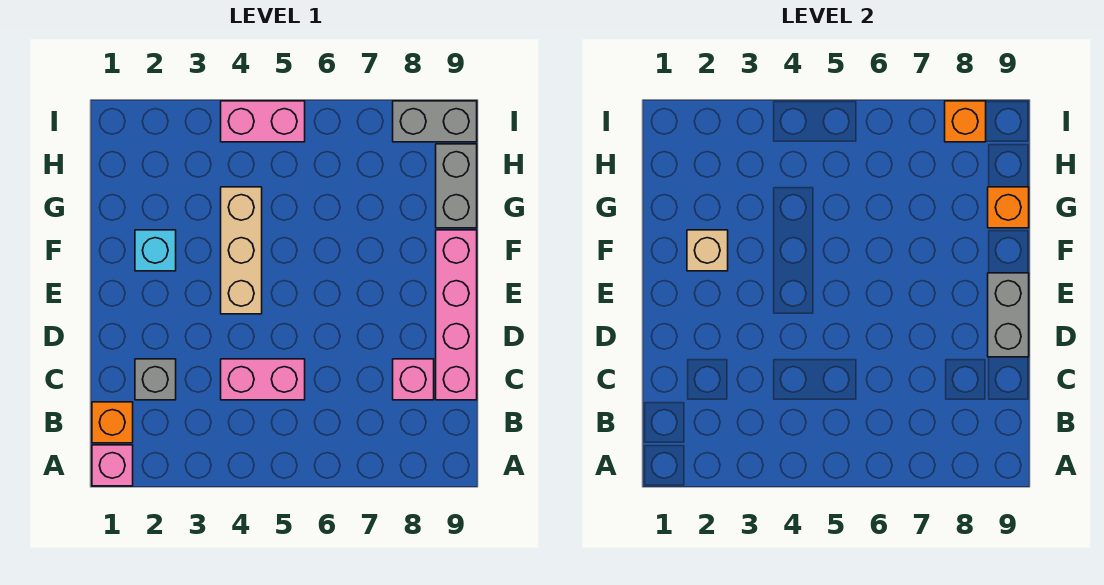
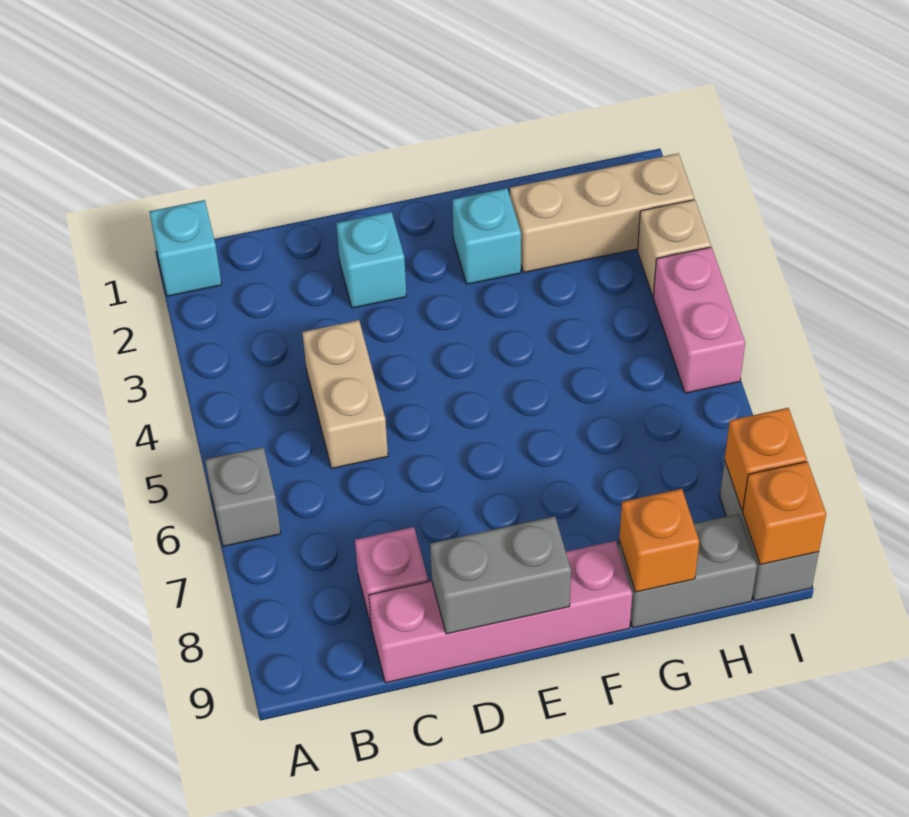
pink brick A1 level 1 -> cyan brick A1 level 1
orange brick B1 level 1 -> orange brick I9 level 2
grey brick C2 level 1 -> grey brick A6 level 1
pink brick C4:C5 level 1 -> tan brick C4:C5 level 1
none -> cyan brick D2 level 1
tan brick E4:G4 level 1 -> tan brick G2:I2 level 1
tan brick F2 level 2 -> tan brick I3 level 1

